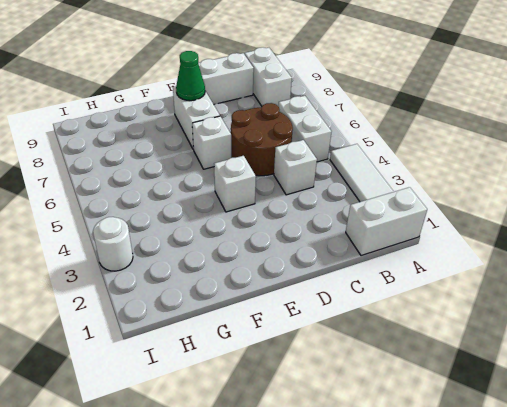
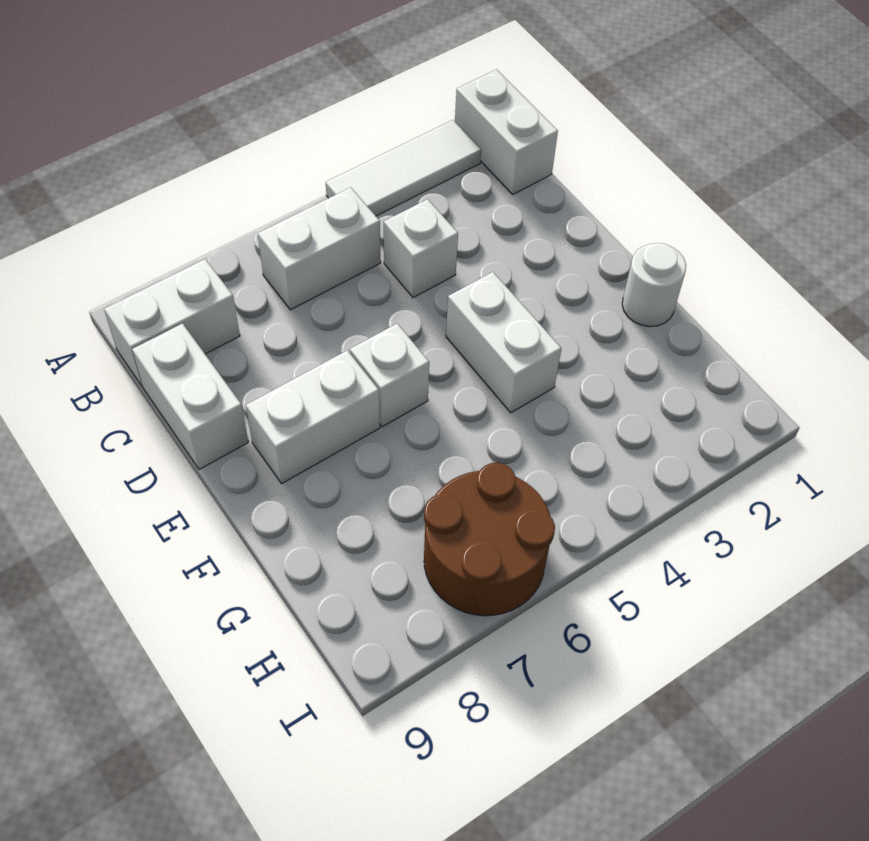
brown round brick C5:D6 level 1 -> brown round brick H6:I7 level 1
white brick E4 level 1 -> white brick E4:F4 level 1
green cone E8 level 2 -> none
white round brick I3 level 1 -> white round brick F1 level 1

